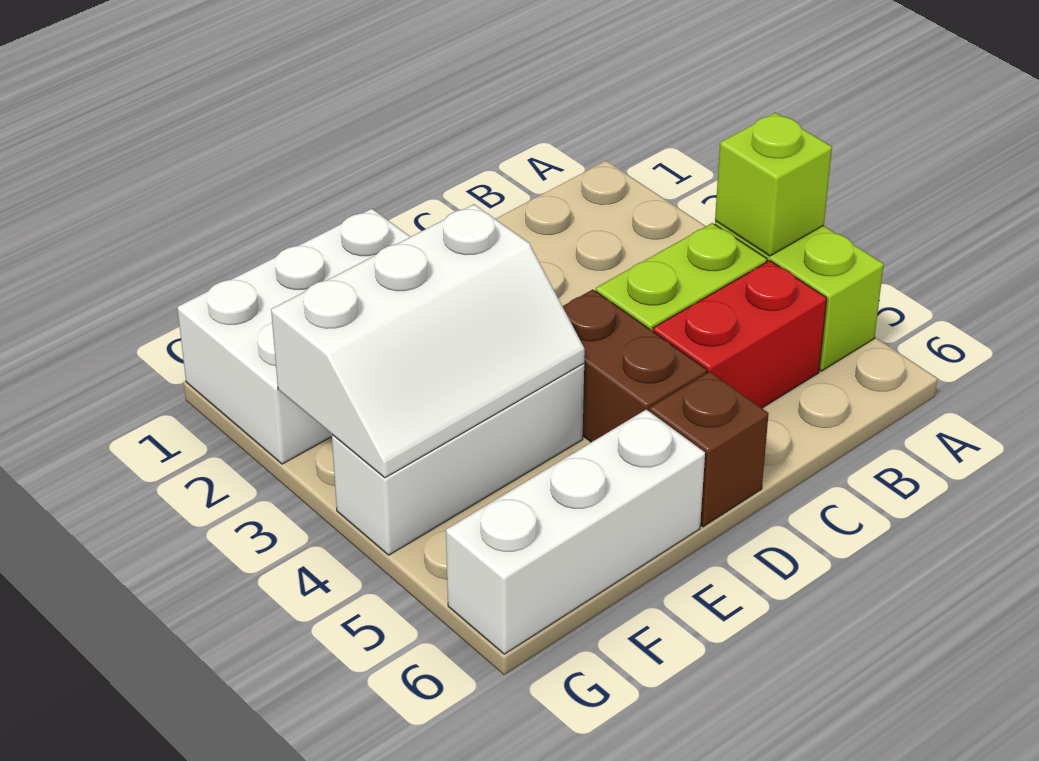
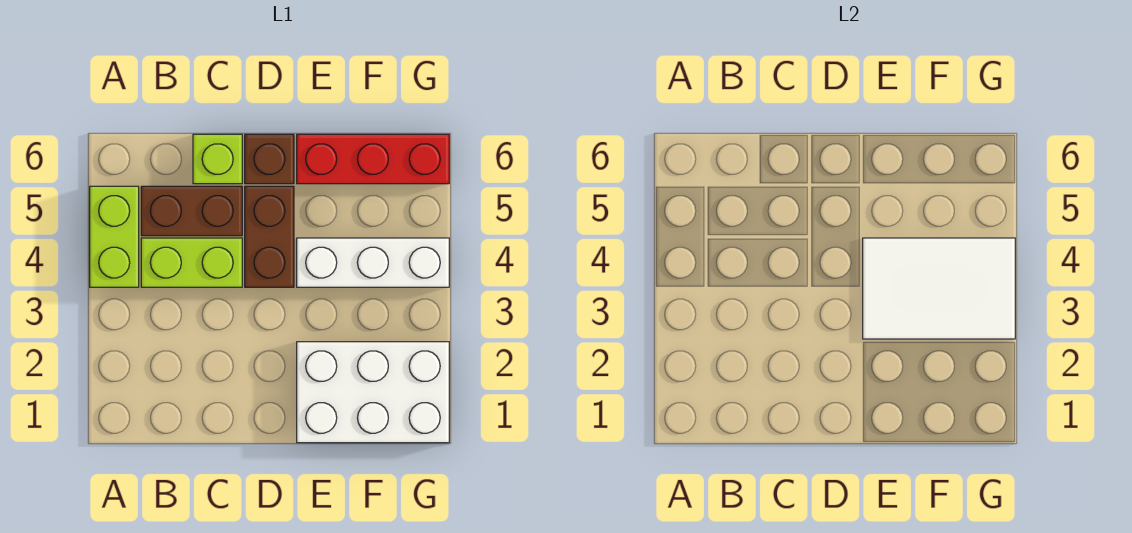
lime brick A4 level 2 -> lime brick C6 level 1
red brick B5:C5 level 1 -> brown brick B5:C5 level 1
white slope E3:G4 level 2 top 3 -> white tile E3:G4 level 2
white brick E6:G6 level 1 -> red brick E6:G6 level 1

